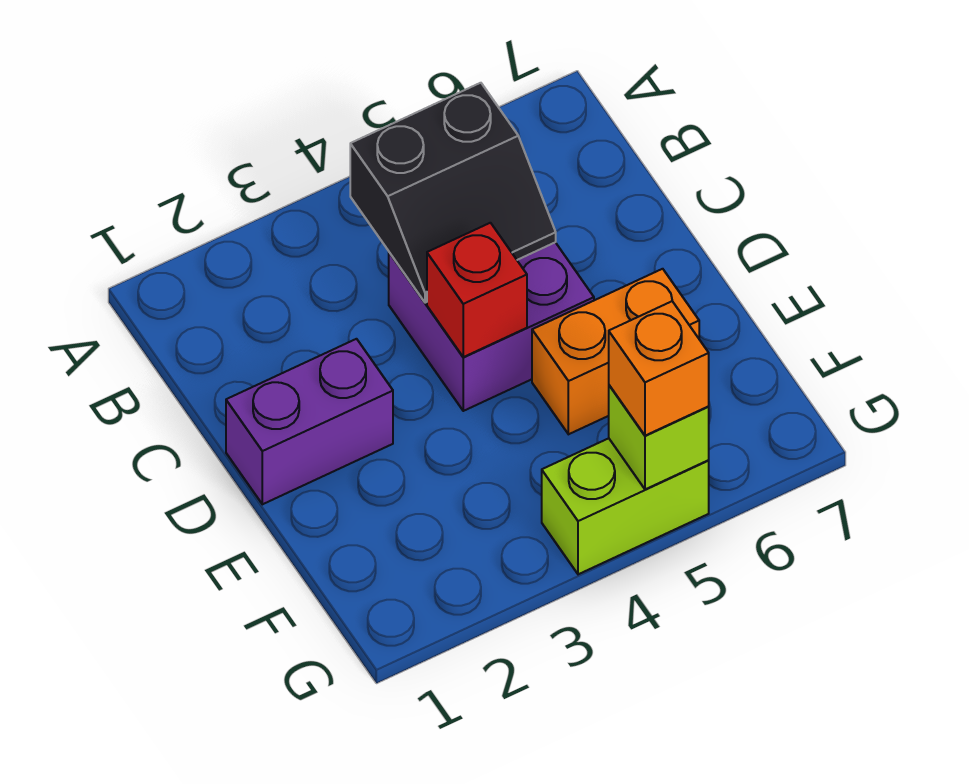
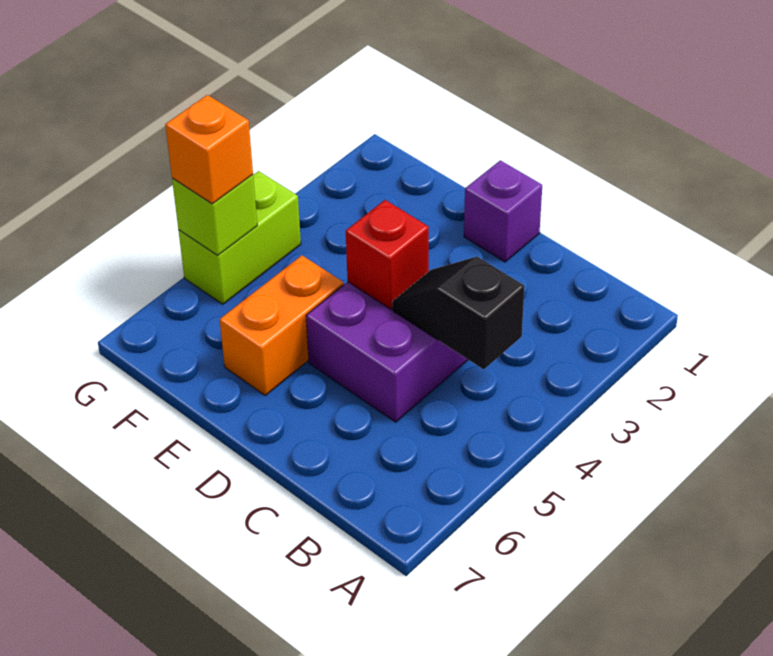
black slope B4:C5 level 2 top B -> black slope B4:C4 level 2 top B
purple brick D1:D2 level 1 -> purple brick D1 level 1

